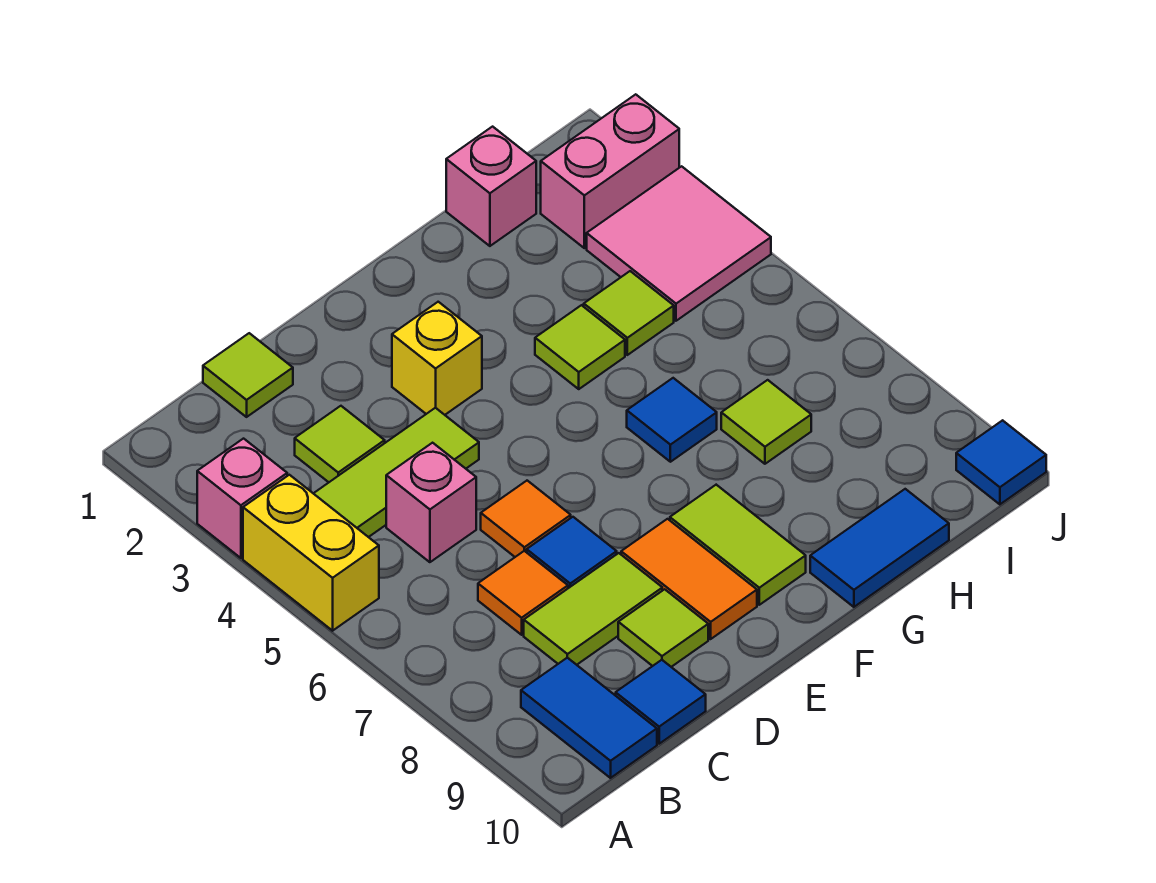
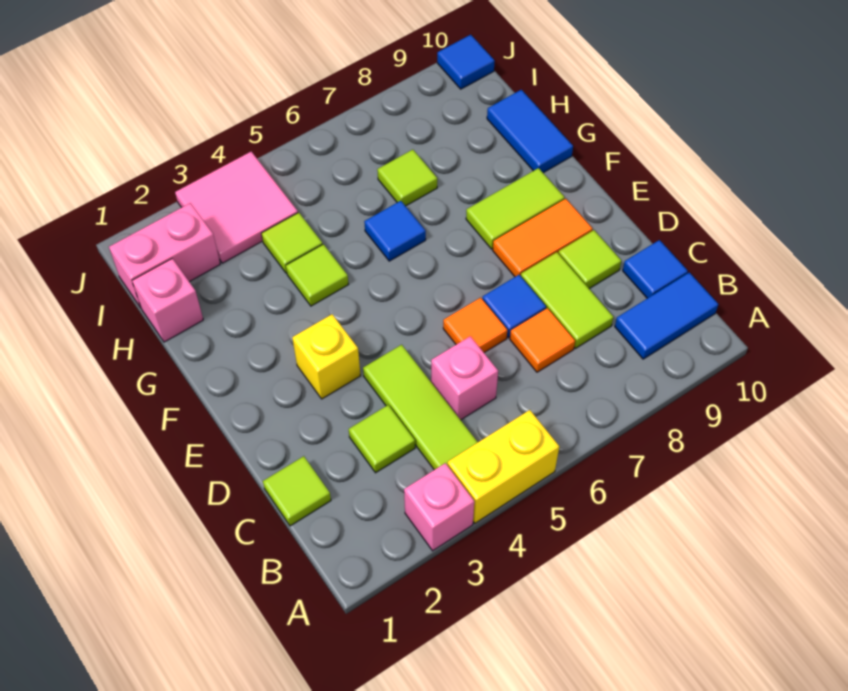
pink brick I2:J2 level 1 -> pink brick I1:I2 level 1

